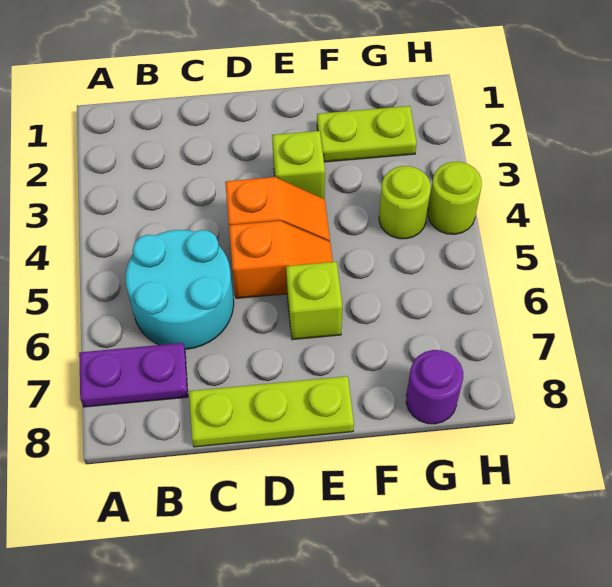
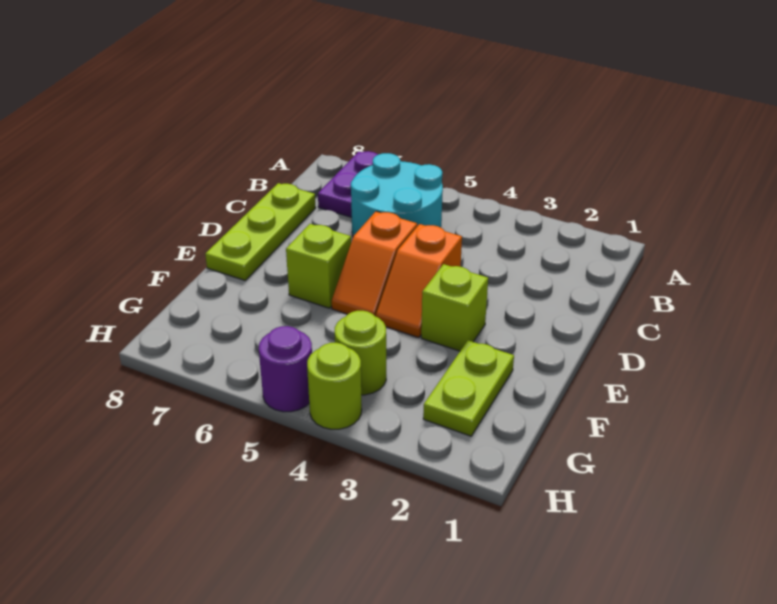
purple round brick G8 level 1 -> purple round brick H5 level 1

